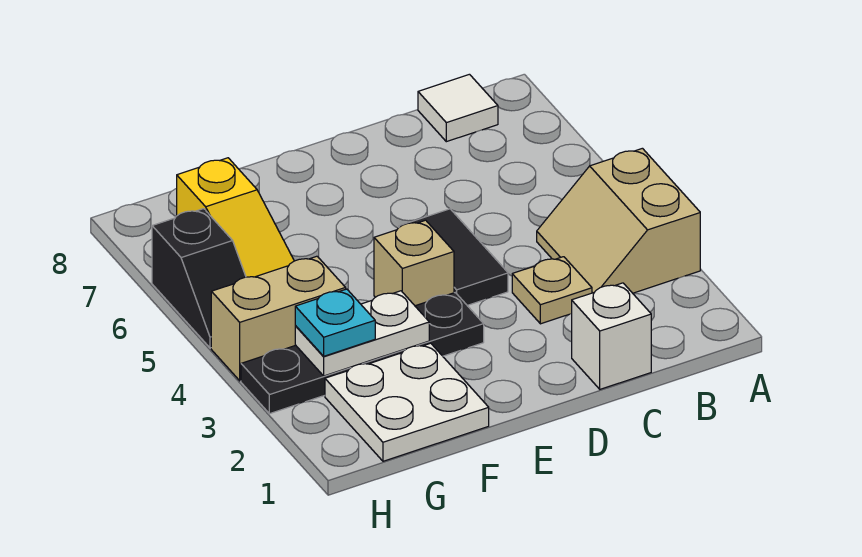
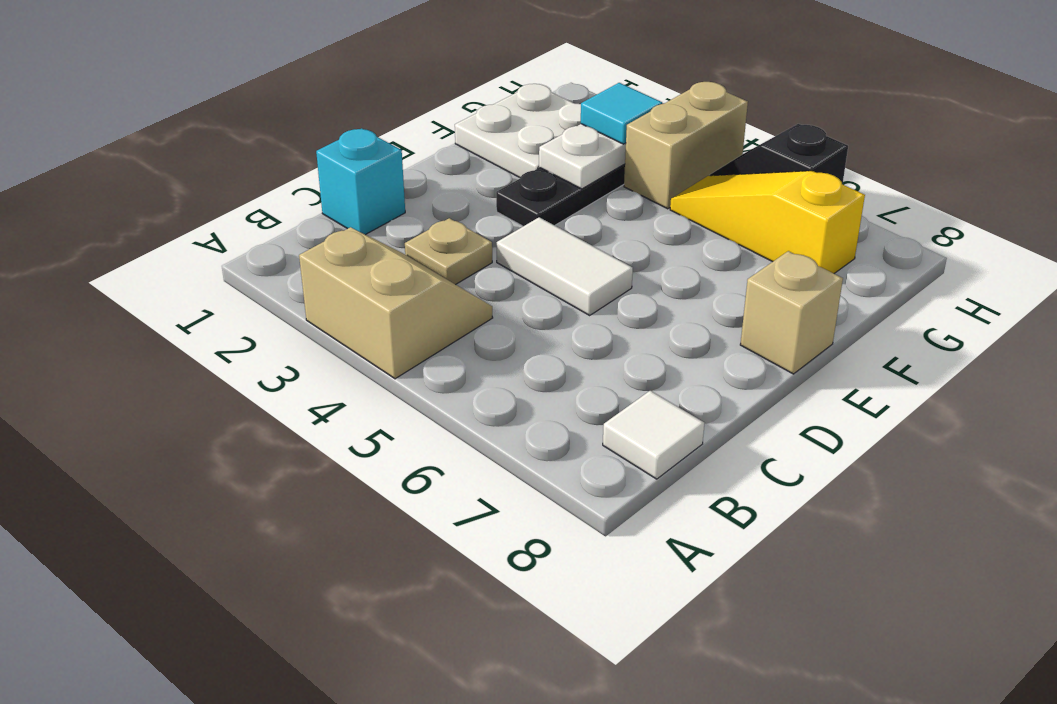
white brick C1 level 1 -> cyan brick C1 level 1
black tile D4:D5 level 1 -> white tile D4:D5 level 1
tan brick E4 level 1 -> tan brick E8 level 1
cyan plate G3 level 3 -> cyan tile G3 level 3

